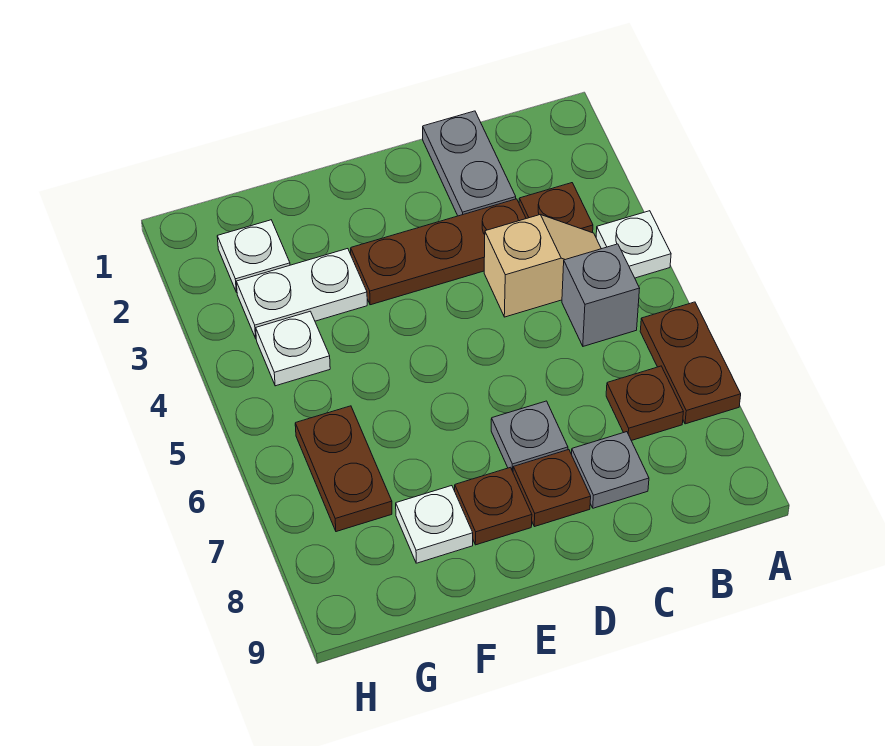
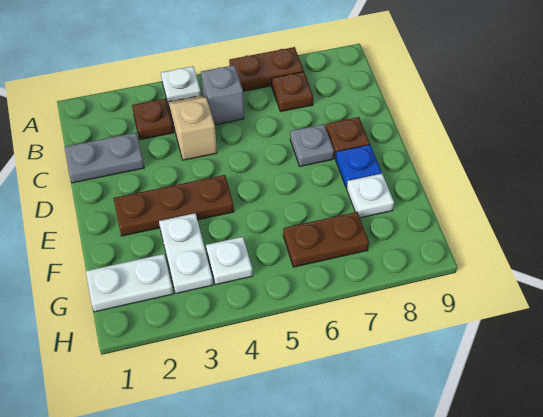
brown plate C3:E3 level 1 -> brown plate E2:E4 level 1
grey plate C8 level 1 -> none
brown plate E8 level 1 -> blue plate E8 level 1
white plate G2 level 1 -> white plate G1:G2 level 1

